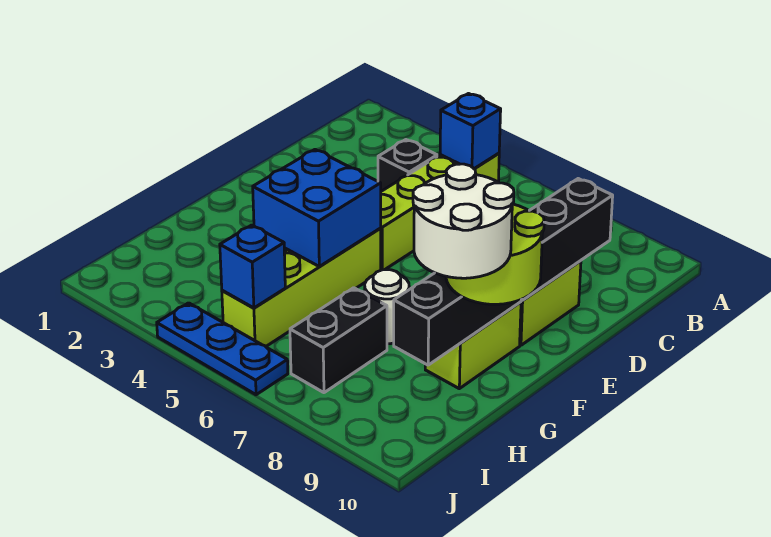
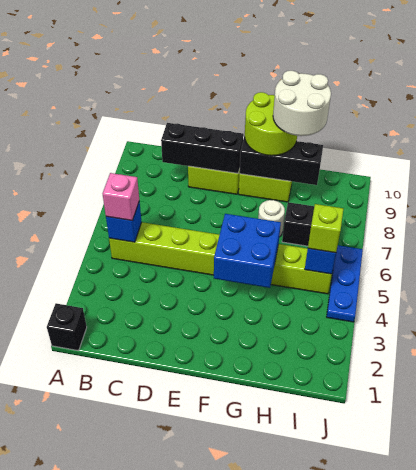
none -> pink brick B5 level 3
black brick C4 level 1 -> black brick A1 level 1
none -> lime brick I5 level 3

